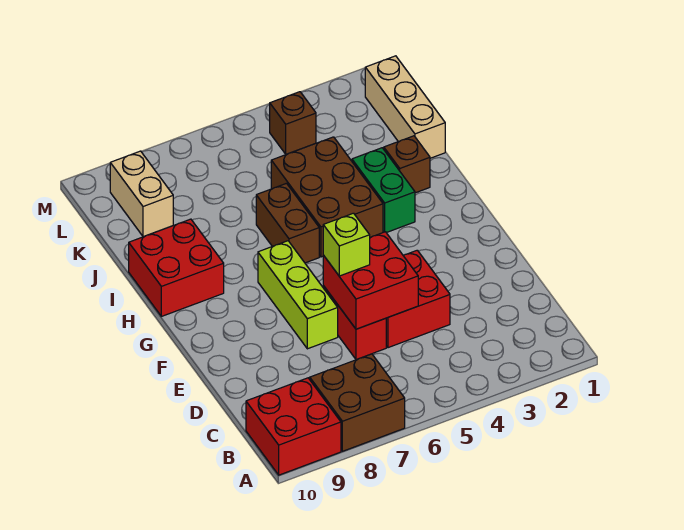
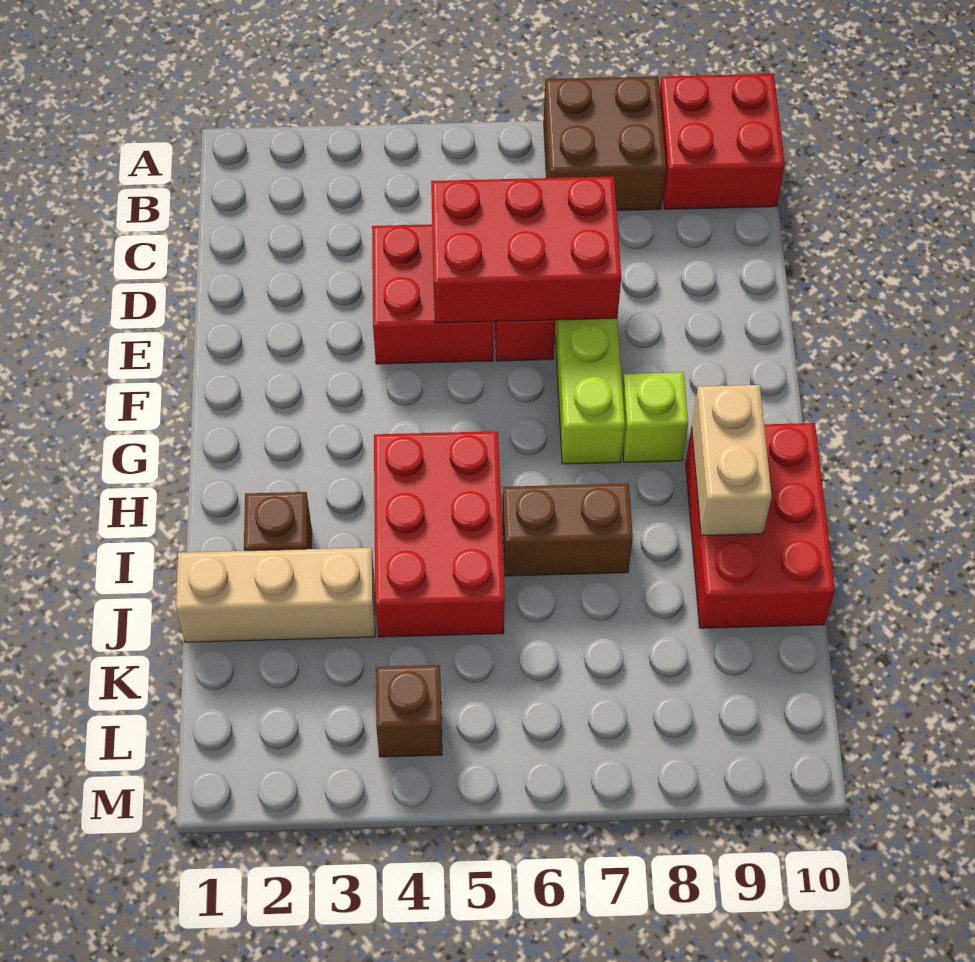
red brick D5:E6 level 2 -> red brick D5:E7 level 2
lime brick E6 level 3 -> lime brick G8 level 1
green brick H3:I3 level 1 -> none
brown brick H4:J5 level 1 -> red brick H4:J5 level 1
brown brick H6:I6 level 1 -> brown brick I6:I7 level 1
red brick H9:I10 level 1 -> red brick H9:J10 level 1
tan brick J1:L1 level 1 -> tan brick J1:J3 level 1
tan brick K9:L9 level 1 -> tan brick H9:I9 level 2

